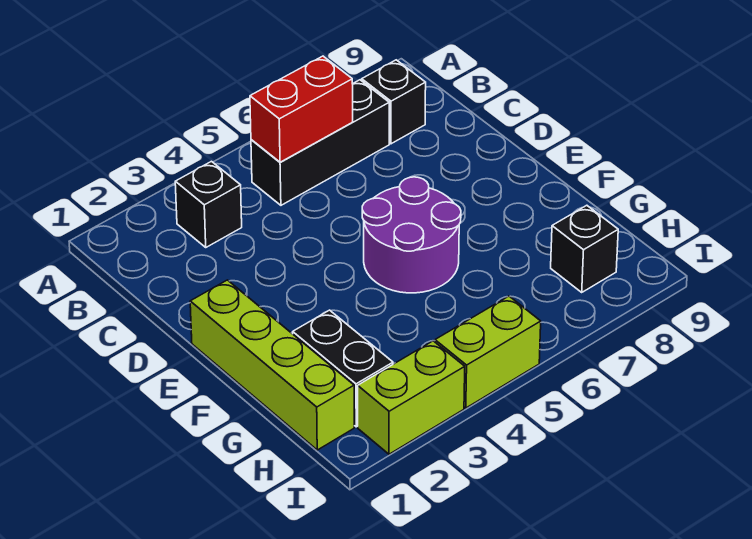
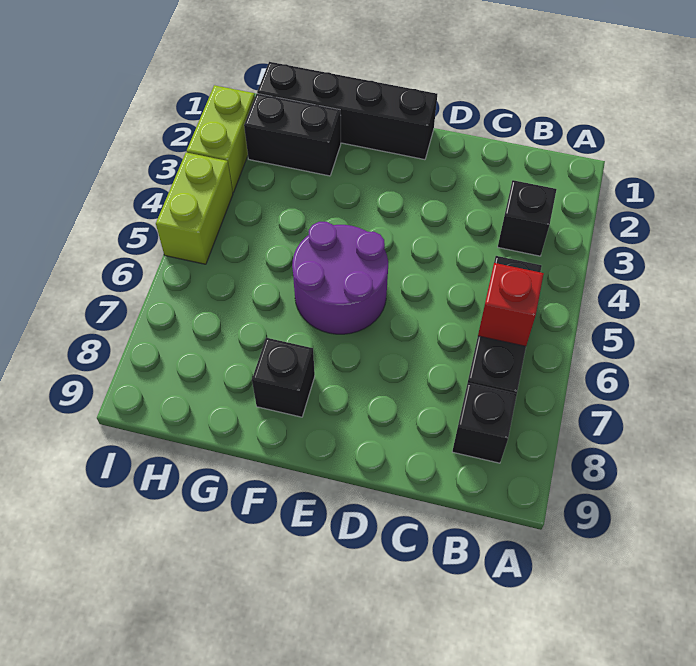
red brick B5:B6 level 2 -> red brick B6 level 2
lime brick E1:H1 level 1 -> black brick E1:H1 level 1
black brick H8 level 1 -> black brick F8 level 1

